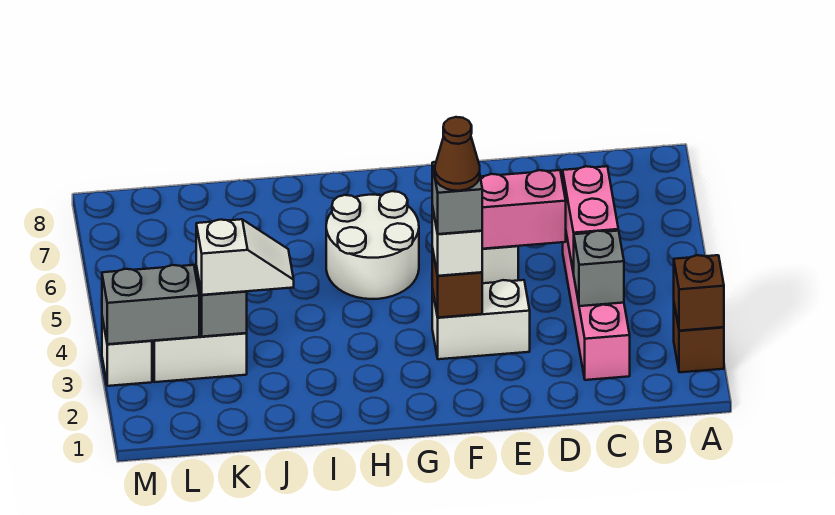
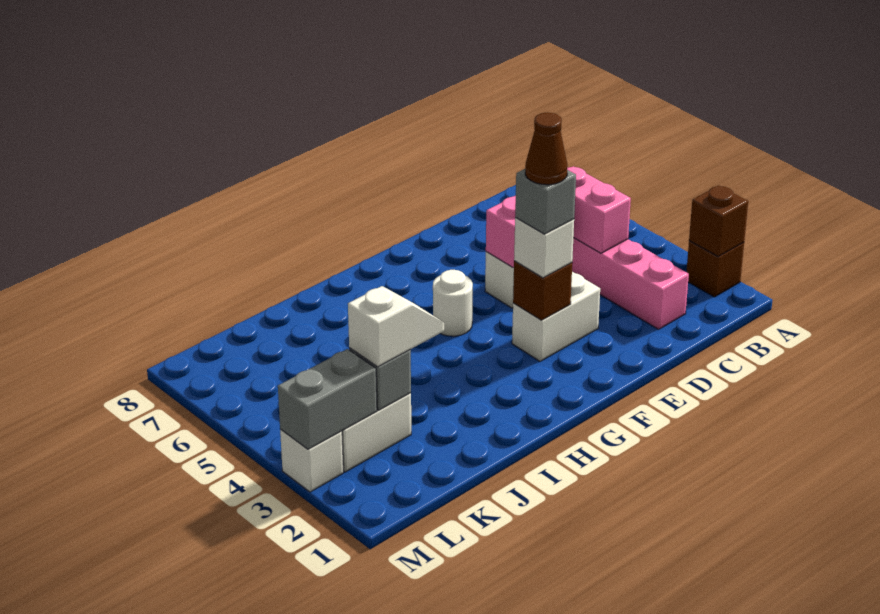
grey brick C3 level 2 -> none
white round brick G5:H6 level 1 -> white round brick G5 level 1

